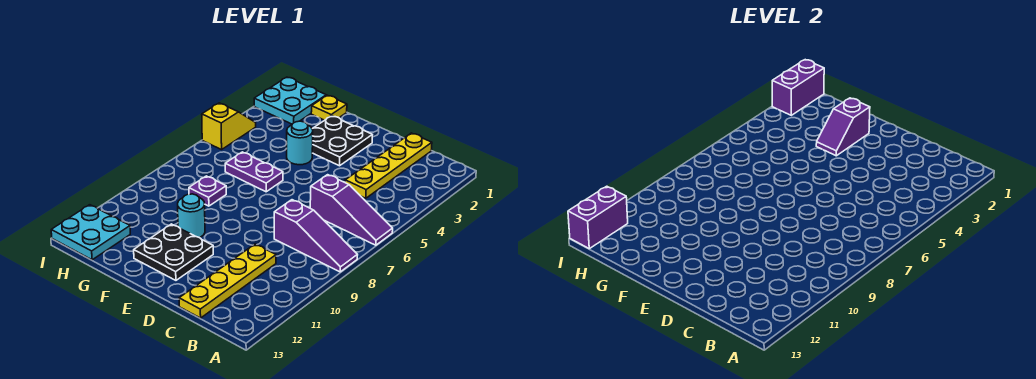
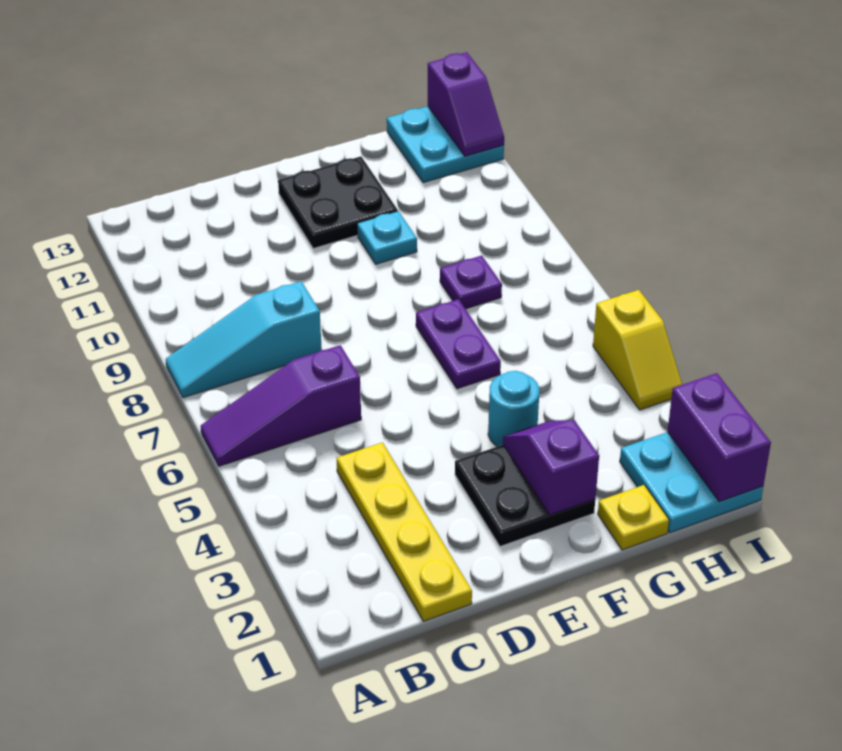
purple slope A8:C8 level 1 top C -> cyan slope A8:C8 level 1 top C
yellow plate C10:C13 level 1 -> none
purple plate F6:G6 level 1 -> purple plate F6:F7 level 1
cyan round brick F10 level 1 -> cyan plate F10 level 1
purple brick I12:I13 level 2 -> purple slope I12:I13 level 2 top 13

